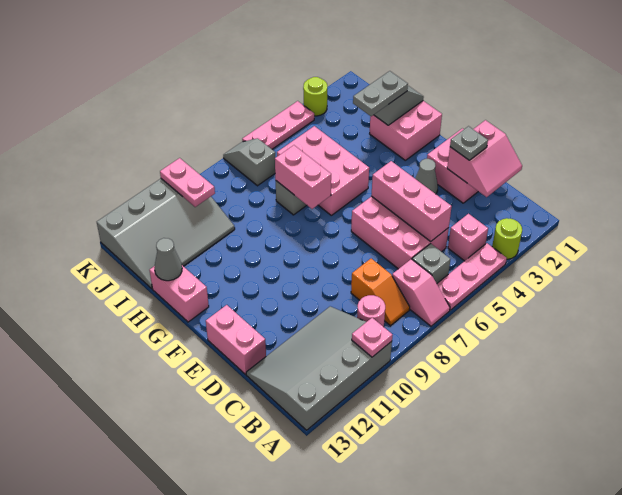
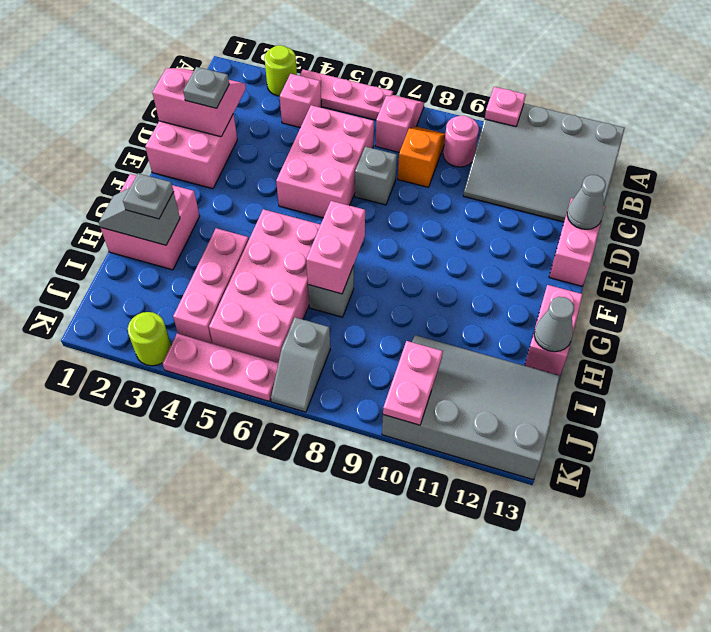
grey brick B6 level 1 -> grey brick D7 level 1
pink brick C5:E5 level 2 -> pink brick H4:J4 level 1
grey cone E3 level 1 -> grey cone D13 level 2
pink brick G5:I6 level 1 -> pink brick G5:J6 level 1
grey plate H2:H3 level 3 -> grey plate H2 level 3

